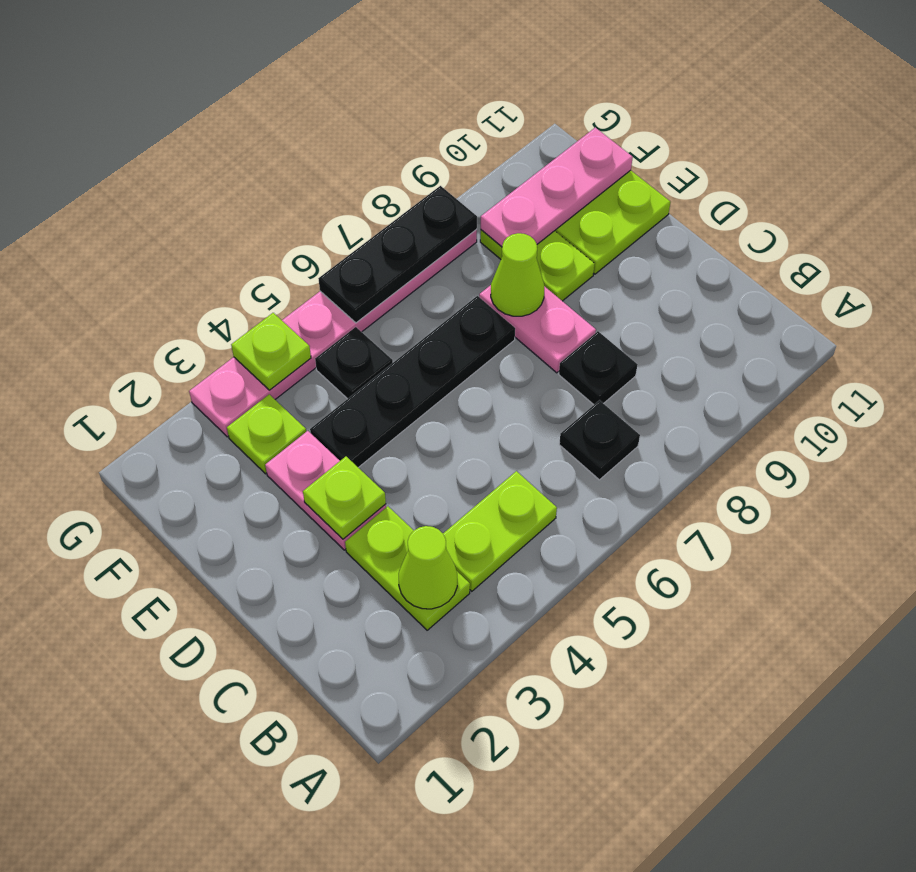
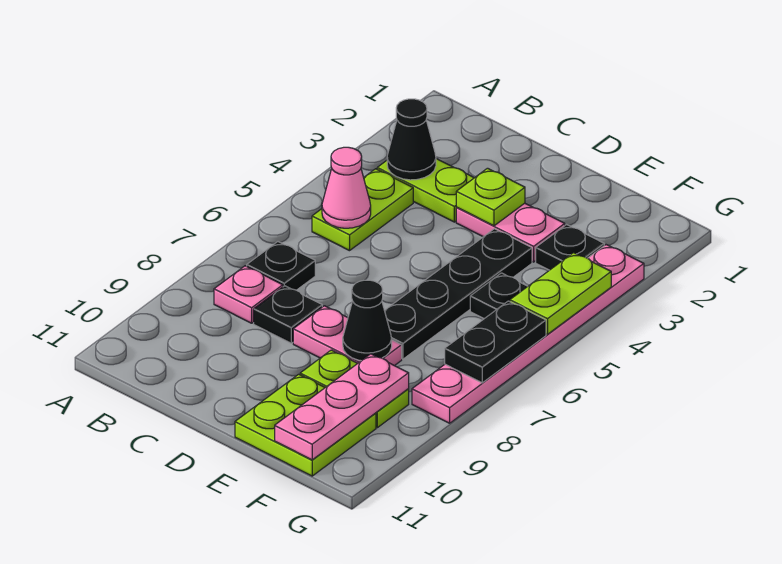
lime cone B3 level 2 -> black cone B3 level 2
none -> pink cone B5 level 2
none -> pink plate B8 level 1
lime cone E8 level 2 -> black cone E8 level 2
lime plate F3 level 1 -> black plate F3 level 1
lime plate G4 level 2 -> lime plate G4:G5 level 2
black plate G6:G8 level 2 -> black plate G6:G7 level 2

